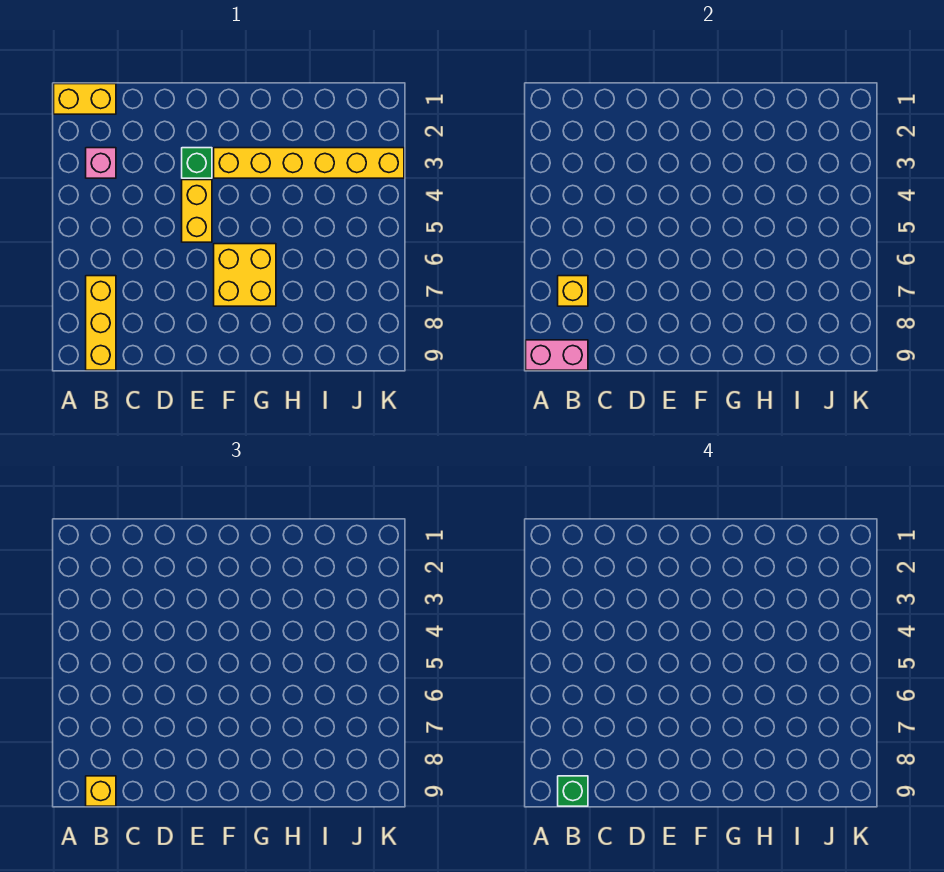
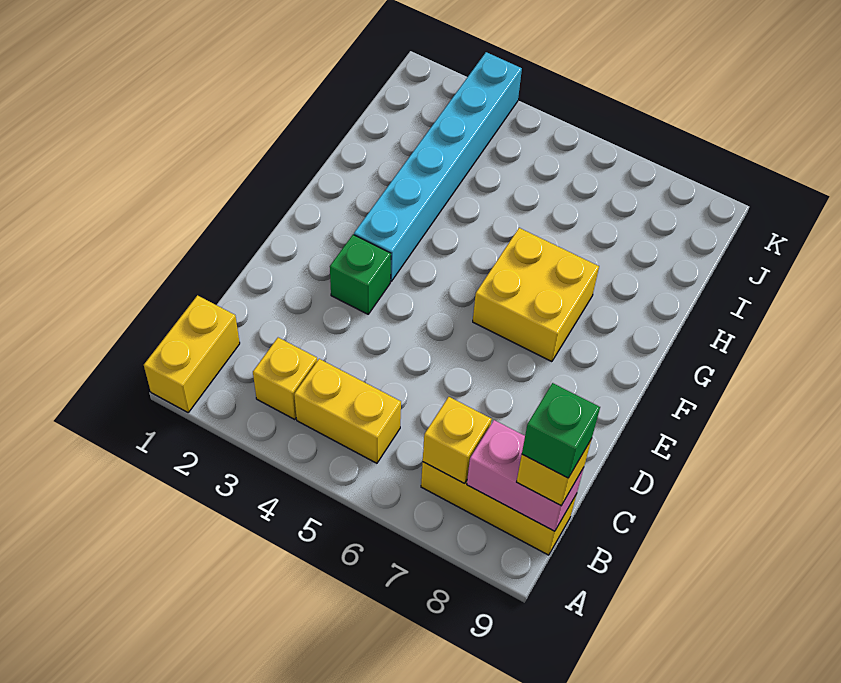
pink brick A9:B9 level 2 -> pink brick B8:B9 level 2
pink brick B3 level 1 -> yellow brick B3 level 1
yellow brick E4:E5 level 1 -> yellow brick B4:B5 level 1
yellow brick F3:K3 level 1 -> cyan brick F3:K3 level 1

